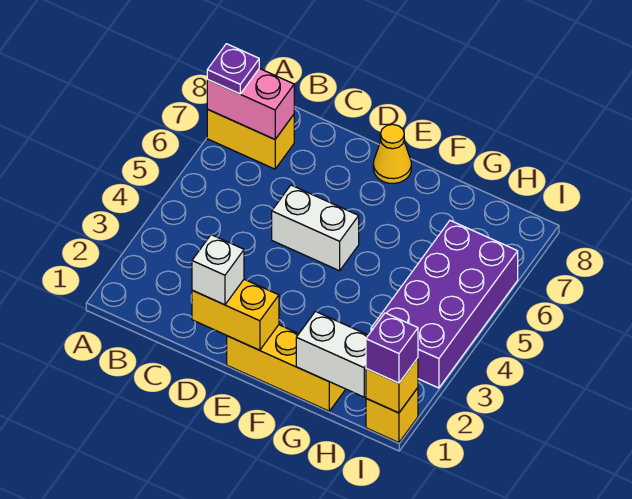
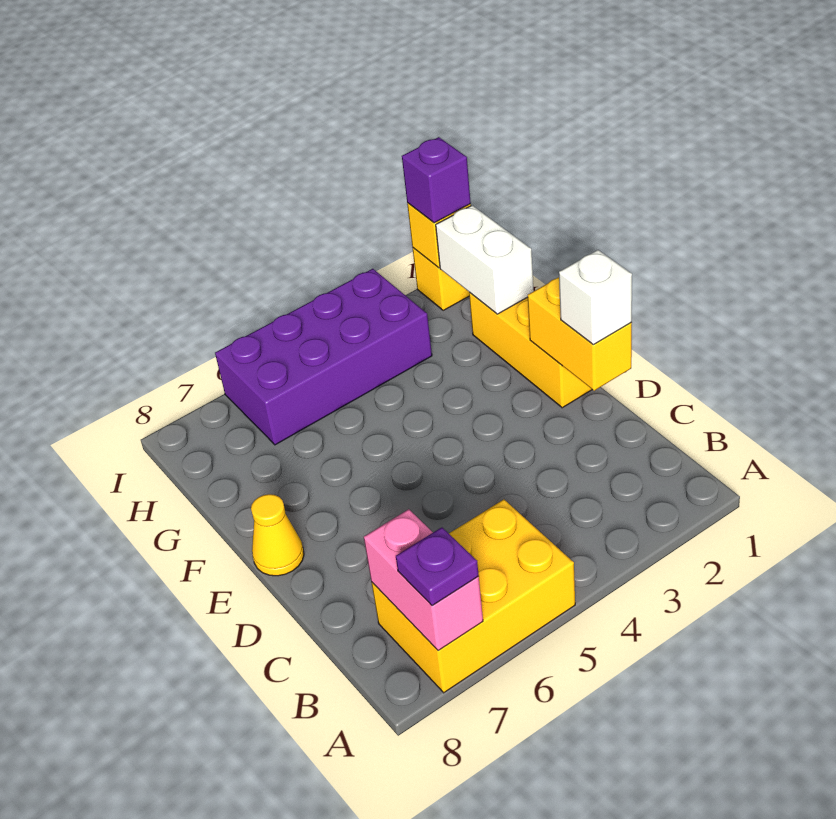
yellow brick A7:B7 level 1 -> yellow brick A5:B7 level 1
white brick D5:E5 level 1 -> none

